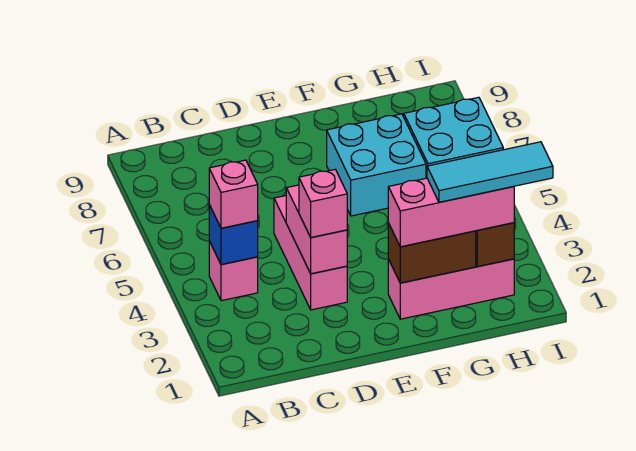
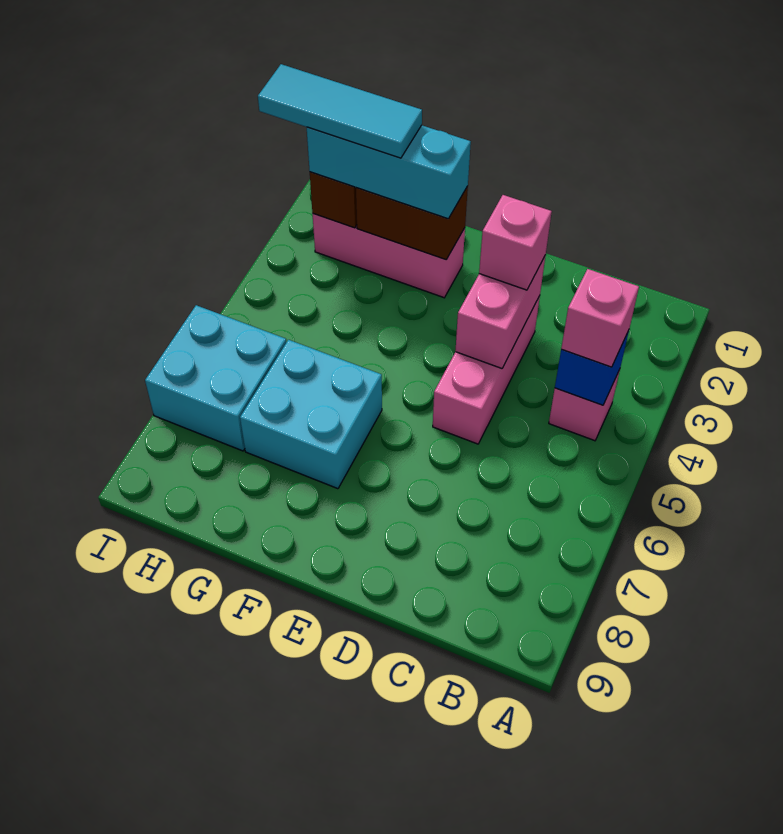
pink brick F2:H2 level 3 -> cyan brick F2:H2 level 3

